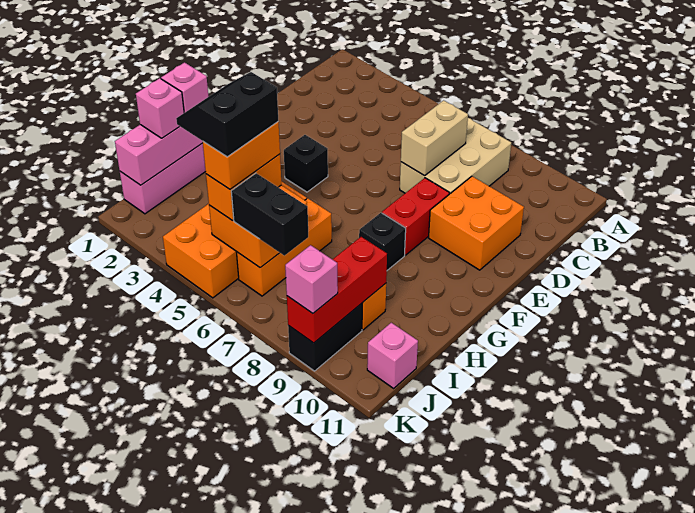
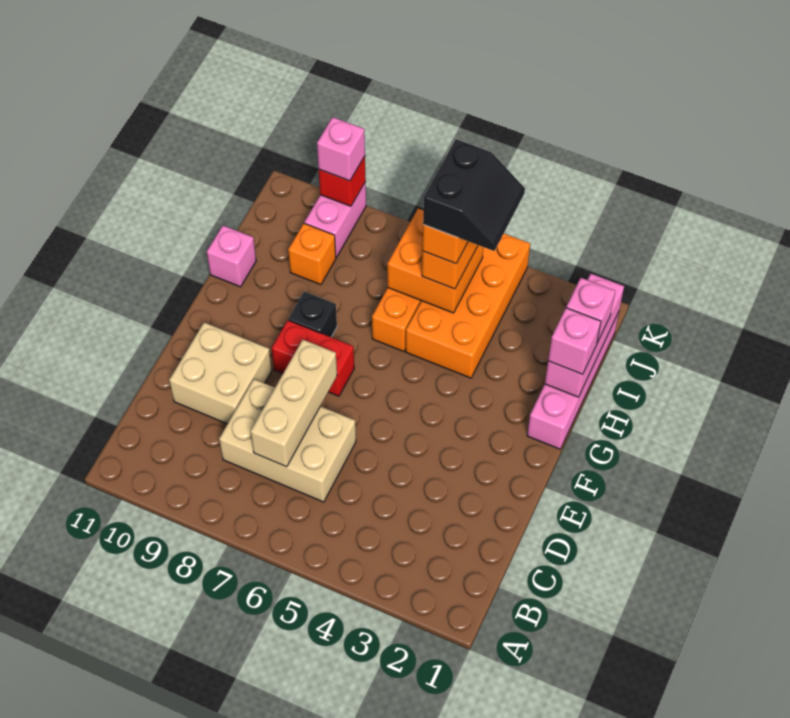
tan brick B7:D8 level 1 -> tan brick C6:D8 level 1
tan brick C7:D7 level 2 -> tan brick C7:E7 level 2
orange brick D9:E10 level 1 -> tan brick D9:E10 level 1
red brick E8:F8 level 1 -> red brick F7:F8 level 1
black brick F4 level 1 -> none
red brick I9:K9 level 2 -> red brick K9 level 2
black brick J6:J7 level 3 -> none
black brick J9:K9 level 1 -> pink brick J9:K9 level 1
pink brick J11 level 1 -> pink brick H11 level 1

